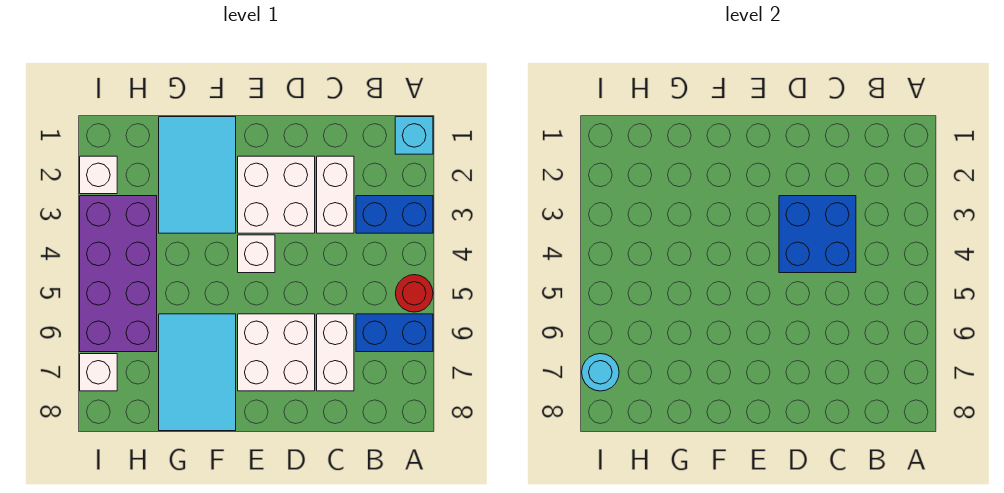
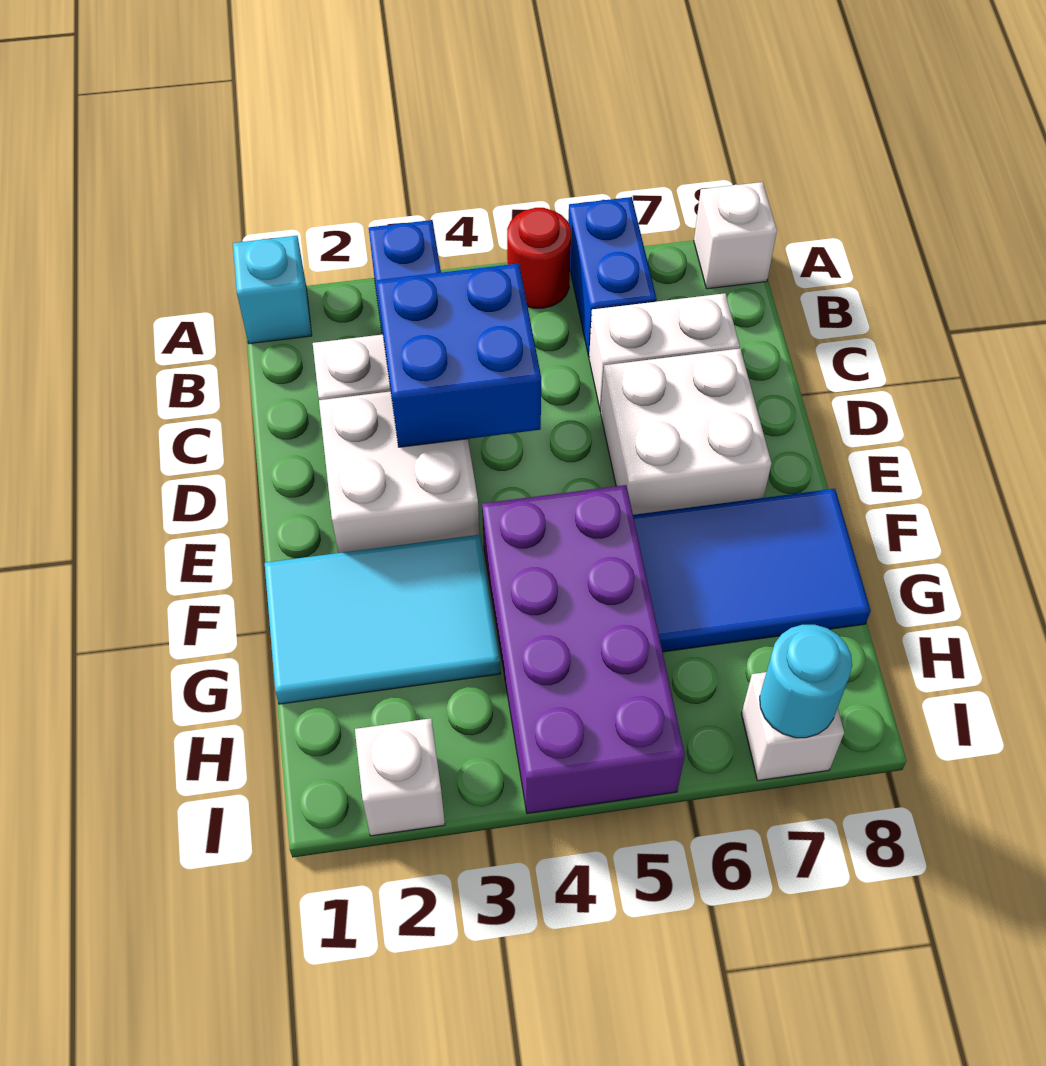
white brick E4 level 1 -> white brick A8 level 1
cyan tile F6:G8 level 1 -> blue tile F6:G8 level 1
purple brick H3:I6 level 1 -> purple brick F4:I5 level 1

